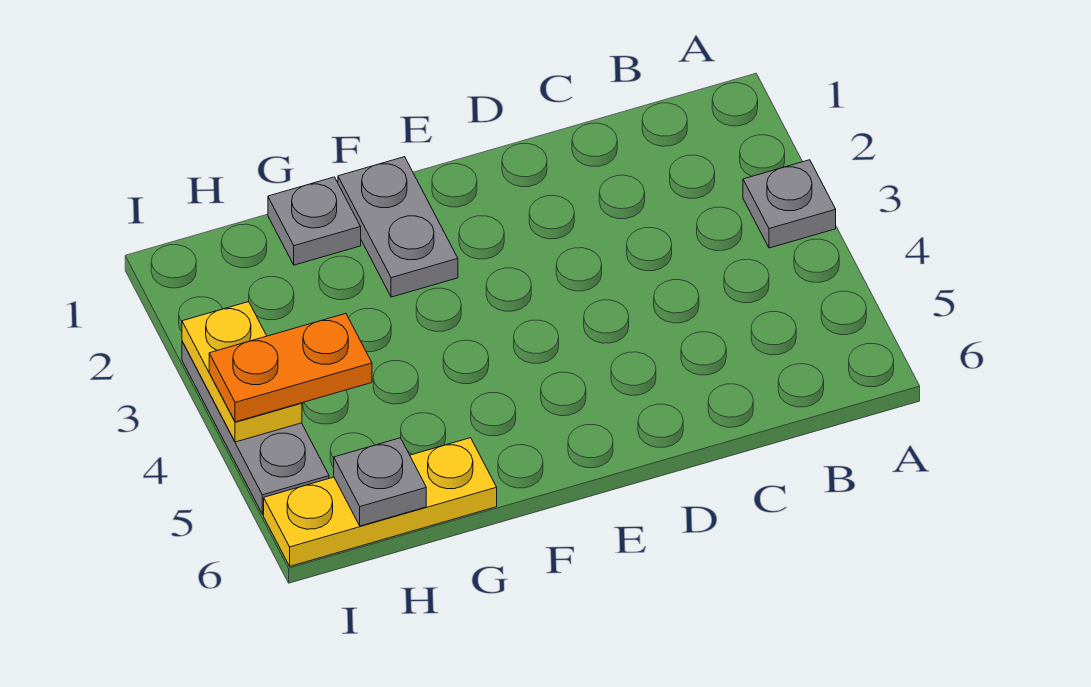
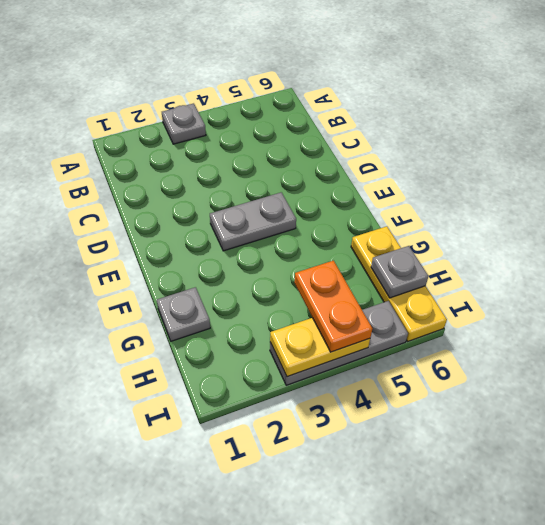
grey plate F1:F2 level 1 -> grey plate E3:E4 level 1

